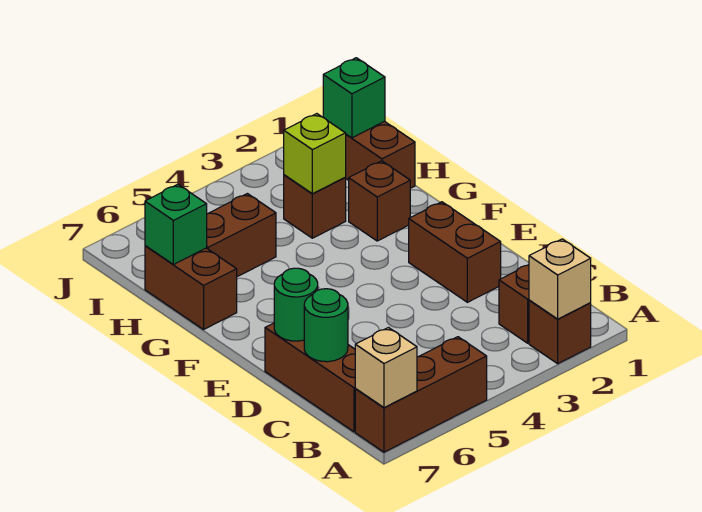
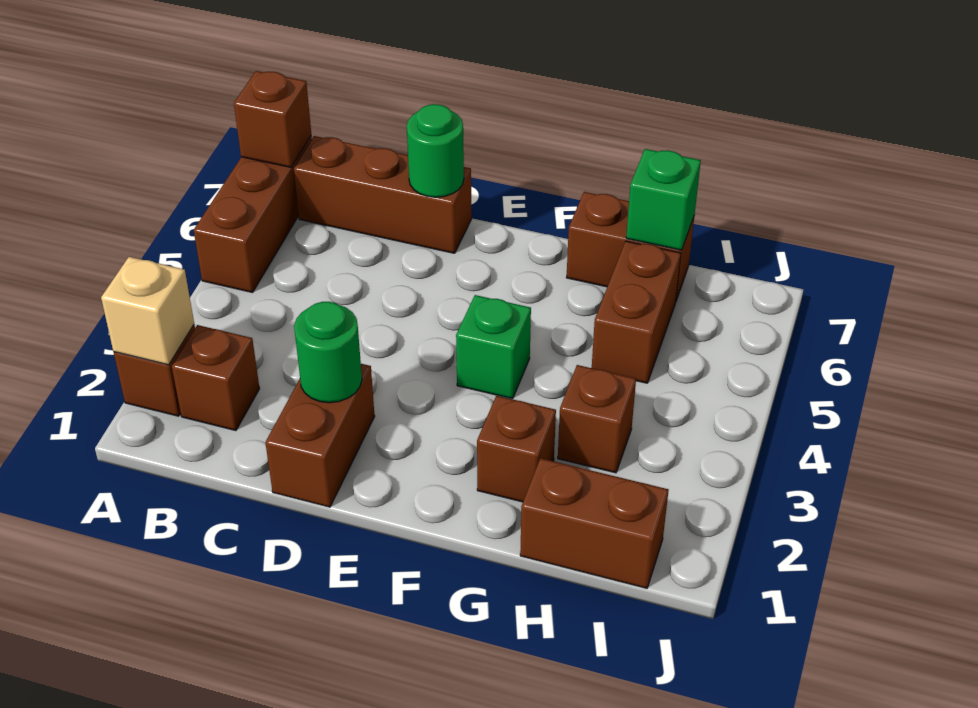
tan brick A7 level 2 -> brown brick A7 level 2
green round brick C7 level 2 -> green round brick D2 level 2
brown brick D2:E2 level 1 -> brown brick D1:D2 level 1
lime brick H3 level 2 -> none
green brick I1 level 2 -> green brick F4 level 1

